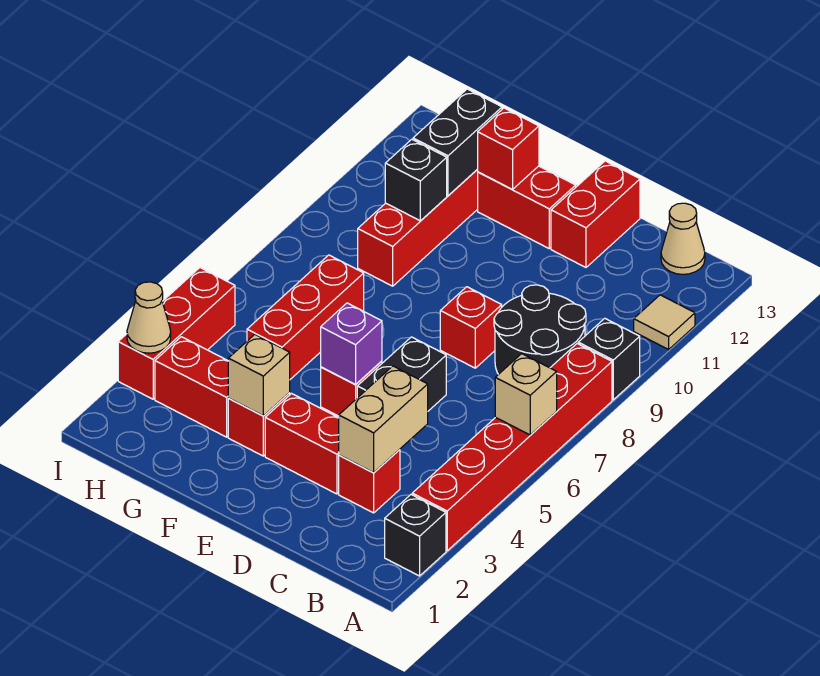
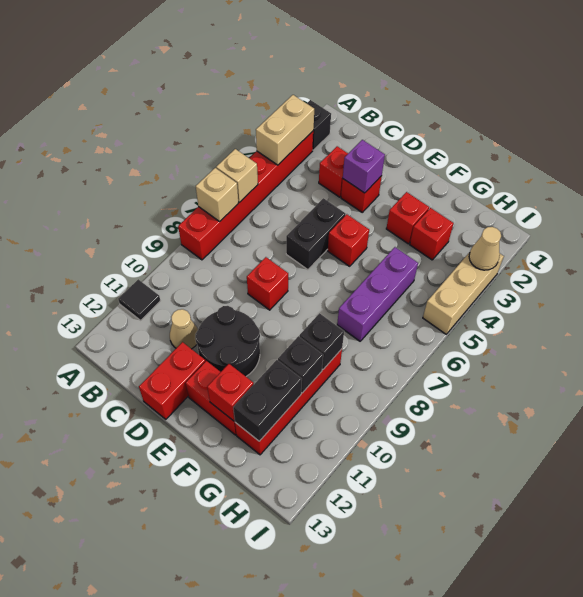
black brick A9 level 1 -> black brick G9 level 2
tan tile A11 level 1 -> black tile A11 level 1
black round brick B8:C9 level 1 -> black round brick D10:E11 level 1
tan cone B13 level 1 -> tan cone C11 level 1
tan brick C3:C4 level 2 -> tan brick A3:A4 level 2
red brick D3:E3 level 1 -> red brick D3 level 1
purple brick E5 level 2 -> purple brick D3 level 2
tan brick F3 level 2 -> tan brick A7 level 2
red brick G3:H3 level 1 -> red brick G3 level 1
red brick G5:G7 level 1 -> purple brick G5:G7 level 1
red brick I3:I5 level 1 -> tan brick I3:I5 level 1

